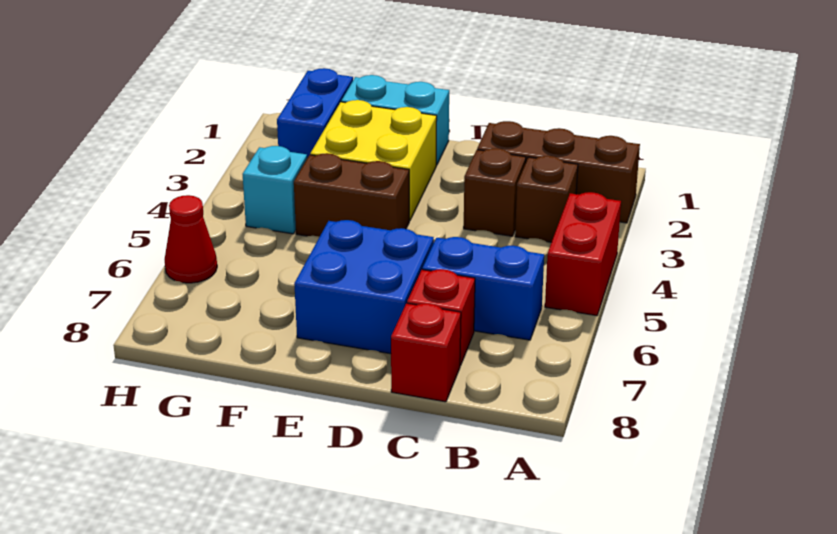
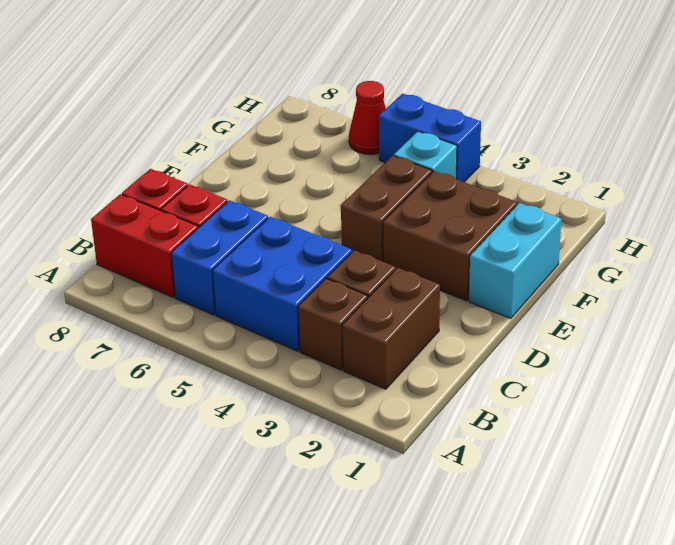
brown brick A2:C2 level 1 -> brown brick B2:C2 level 1
red brick A4:A5 level 1 -> red brick B7:B8 level 1
blue brick D6:E7 level 1 -> blue brick B4:C5 level 1
yellow brick E2:F3 level 1 -> brown brick E2:F3 level 1
blue brick G1:G2 level 1 -> blue brick H4:H5 level 1

